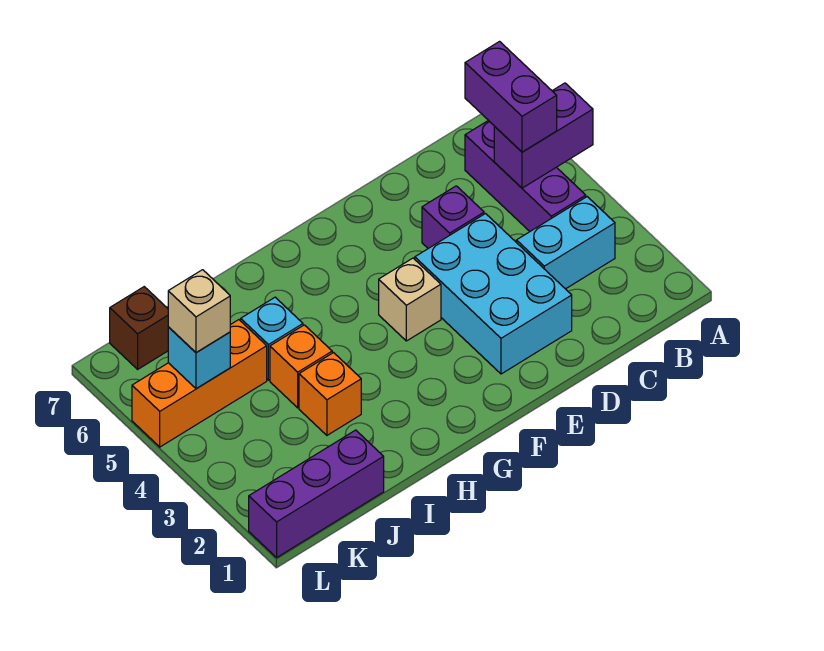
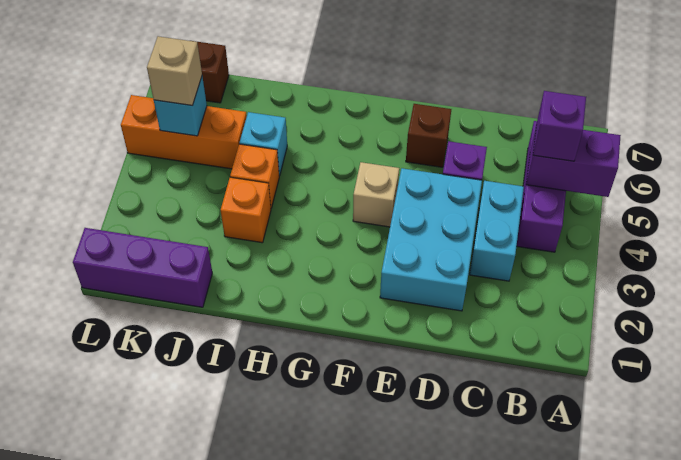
cyan brick B3:C3 level 1 -> cyan brick C3:C4 level 1
purple brick B5:B6 level 3 -> purple brick B5 level 3
none -> brown brick E6 level 1

